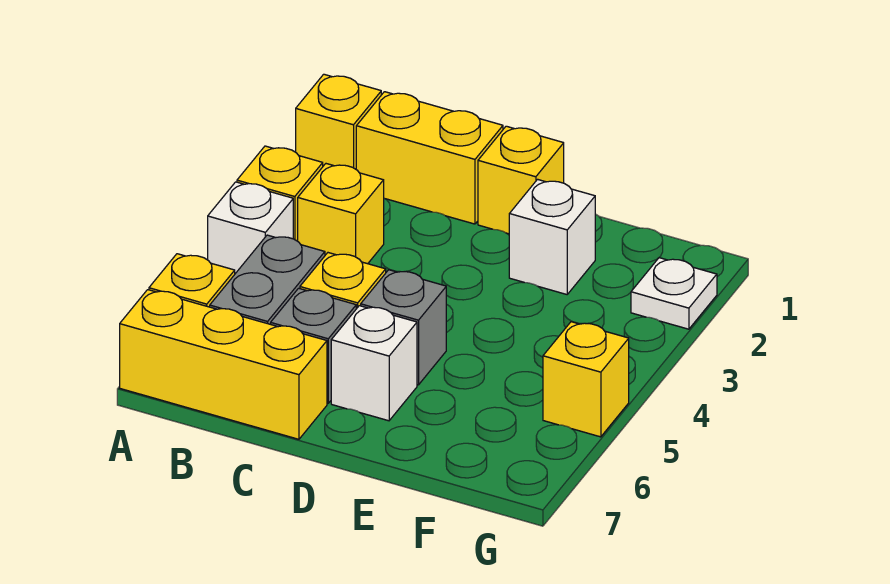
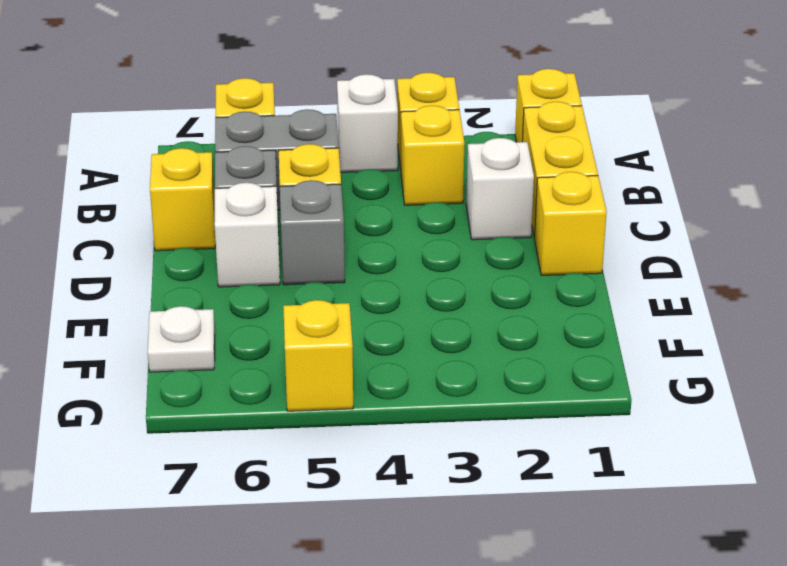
yellow brick A7:C7 level 1 -> yellow brick C7 level 1
white brick E2 level 1 -> white brick C2 level 1
white plate G2 level 1 -> white plate F7 level 1

